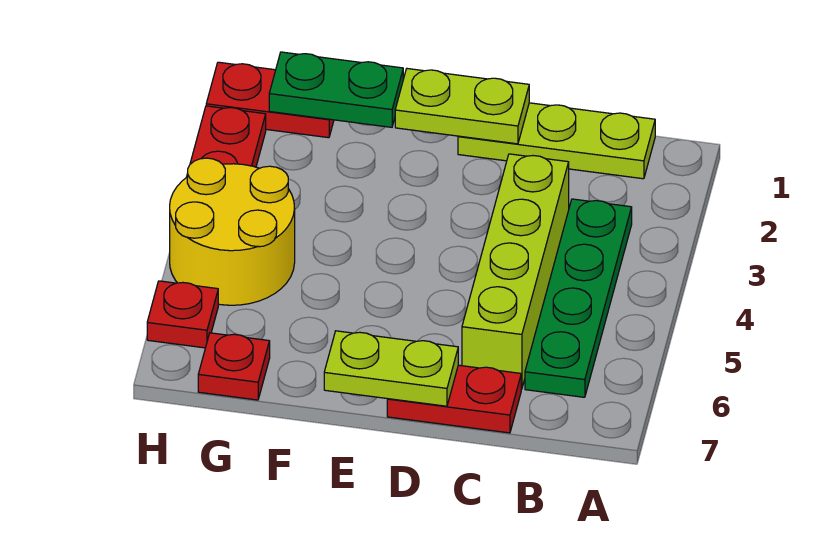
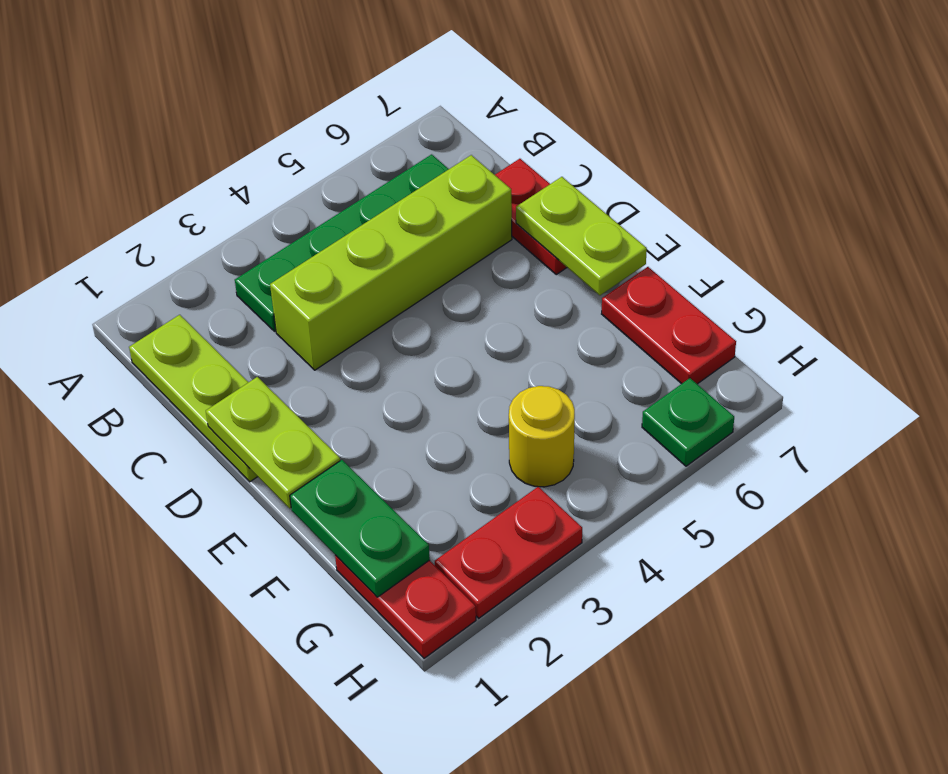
yellow round brick G4:H5 level 1 -> yellow round brick G4 level 1
red plate G7 level 1 -> red plate F7:G7 level 1
red plate H6 level 1 -> green plate H6 level 1

